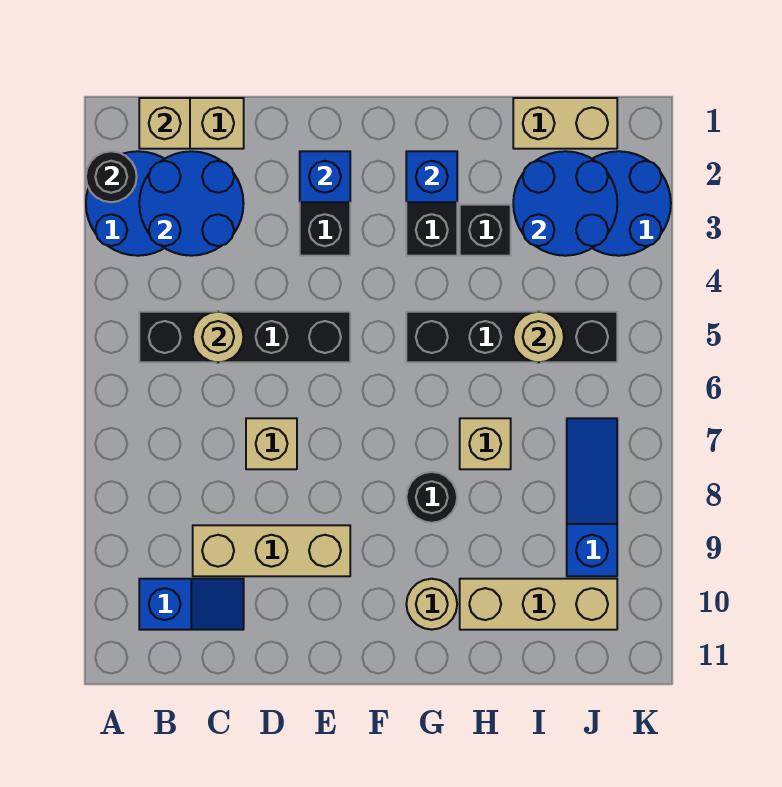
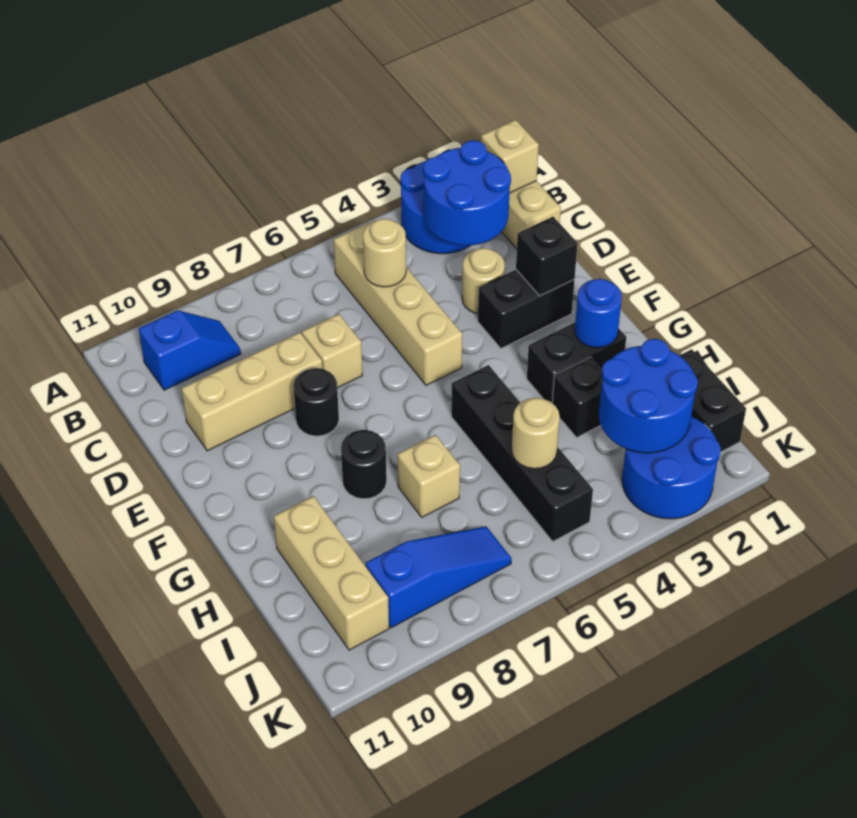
black round brick A2 level 2 -> black round brick E8 level 1
black brick B5:E5 level 1 -> tan brick B5:E5 level 1
blue slope B10:C10 level 1 top B -> blue slope B9:B10 level 1 top 10
tan brick C9:E9 level 1 -> tan brick D8:D10 level 1
blue brick E2 level 2 -> black brick E2 level 2
blue brick G2 level 2 -> blue round brick G2 level 2
tan round brick G10 level 1 -> tan round brick D3 level 1
tan brick I1:J1 level 1 -> black brick I1:J1 level 1

